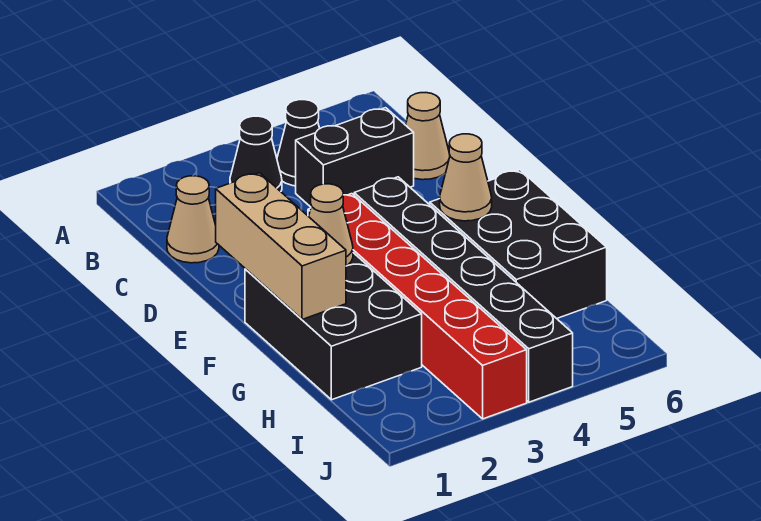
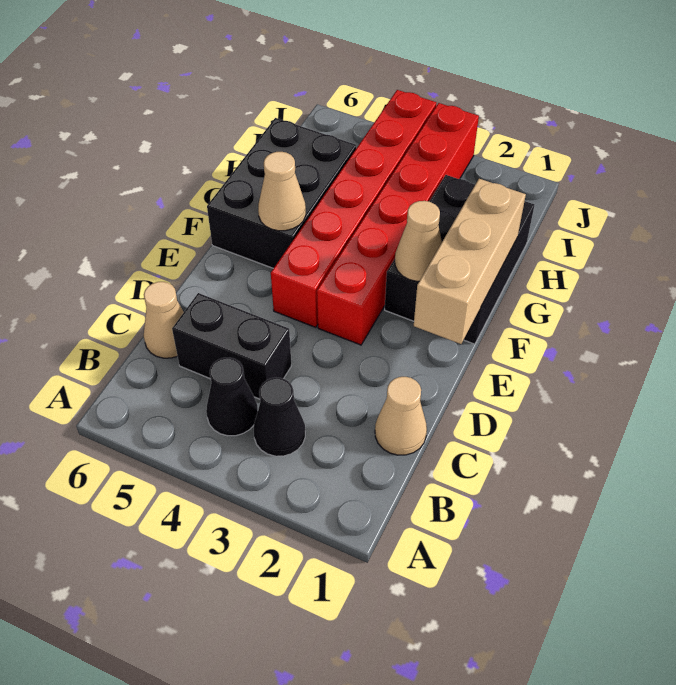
black brick E4:J4 level 1 -> red brick E4:J4 level 1

